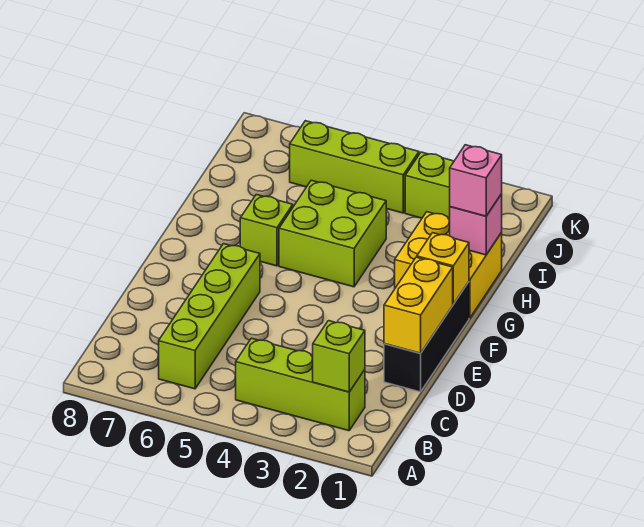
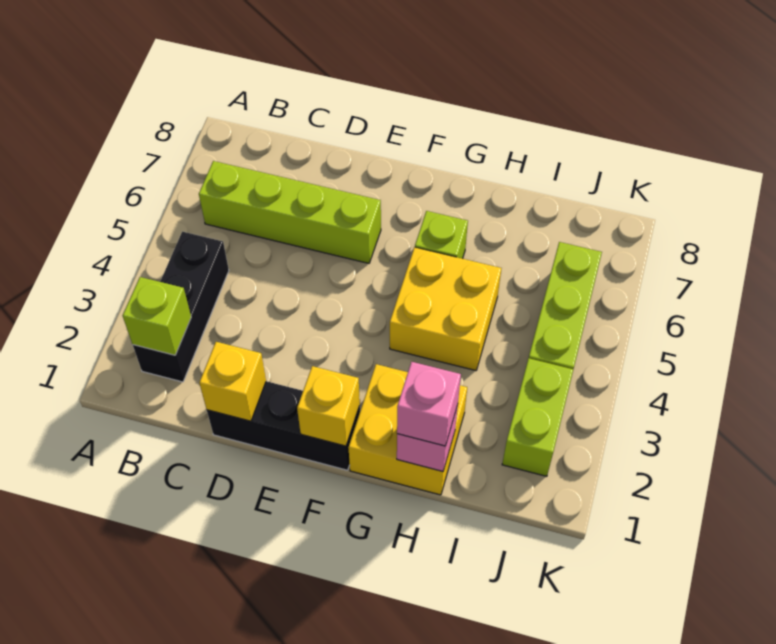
lime brick B2:B4 level 1 -> black brick B2:B4 level 1
yellow brick D1:E1 level 2 -> yellow brick D1 level 2
lime brick G4:H5 level 1 -> yellow brick G4:H5 level 1

